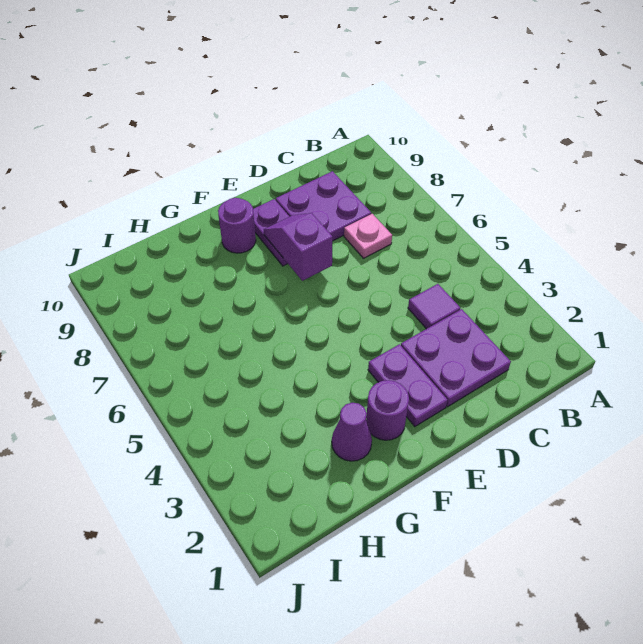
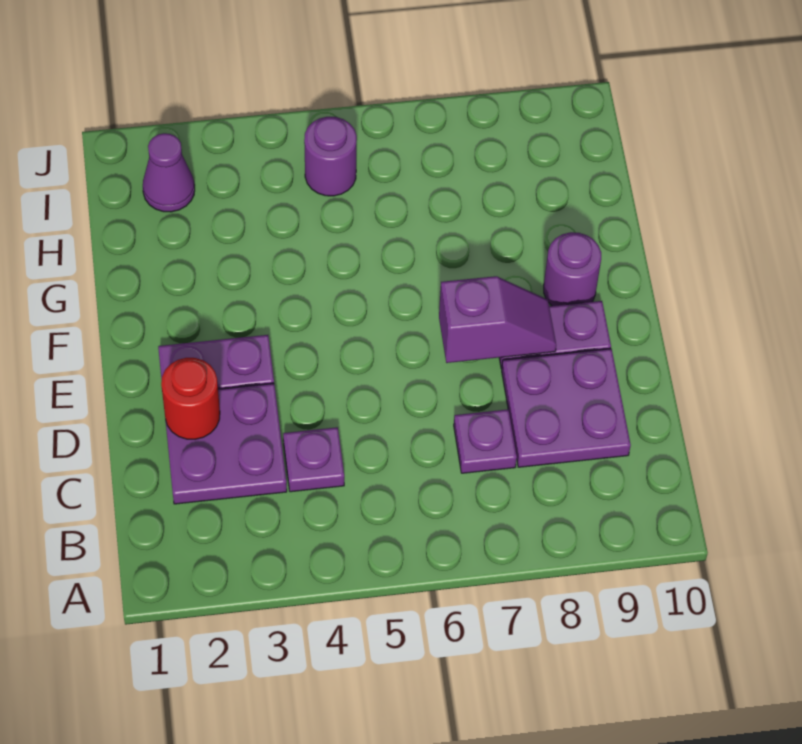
purple tile C4 level 1 -> purple plate C4 level 1
pink plate C7 level 1 -> purple plate C7 level 1
none -> red round brick D2 level 2
purple round brick F2 level 1 -> purple round brick I5 level 1
purple cone G2 level 1 -> purple cone I2 level 1

